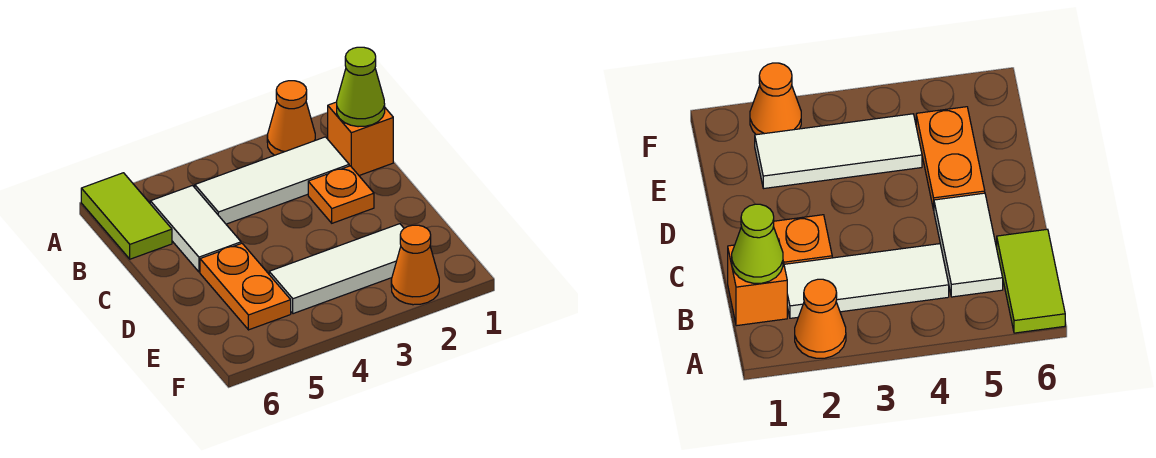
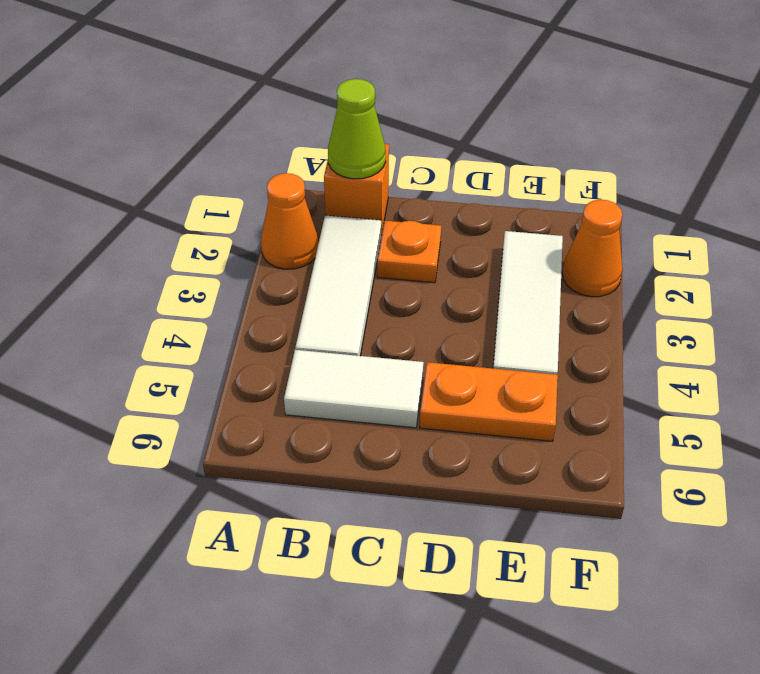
lime tile A6:B6 level 1 -> none

